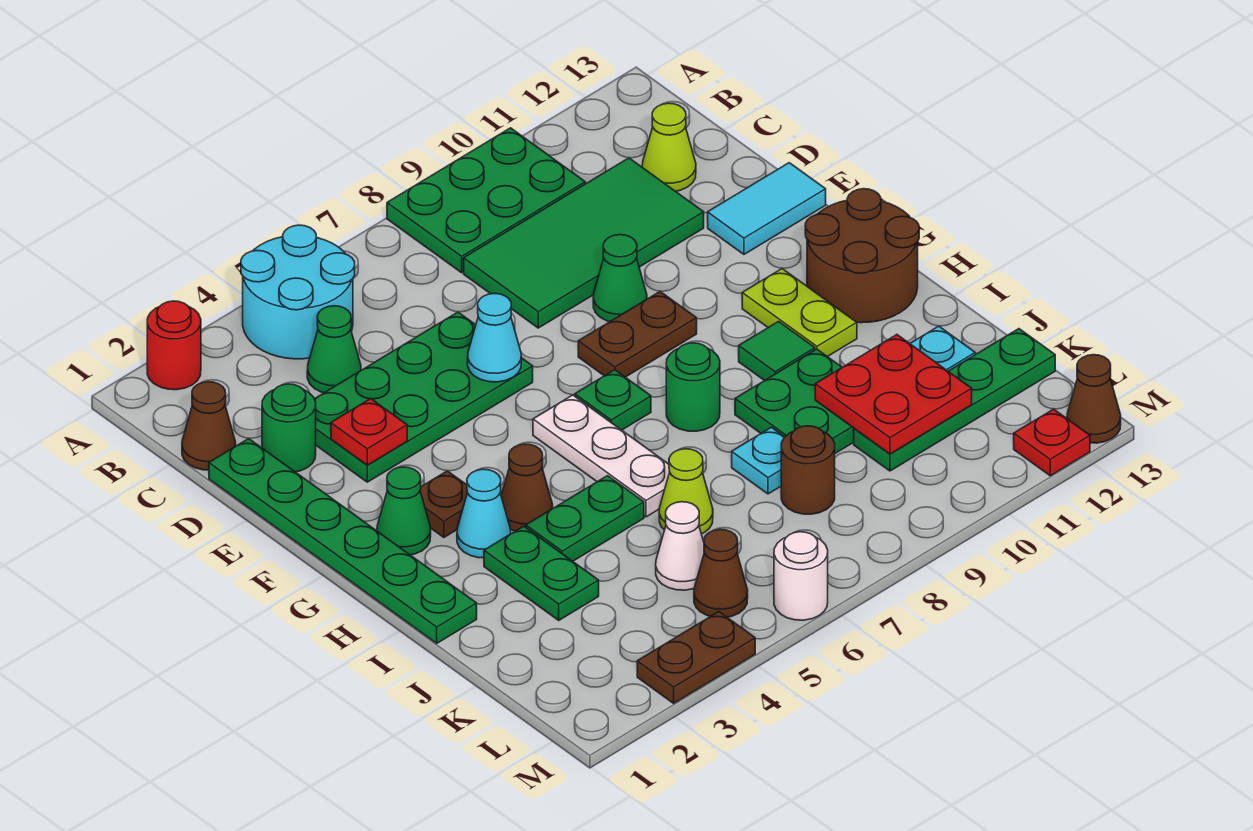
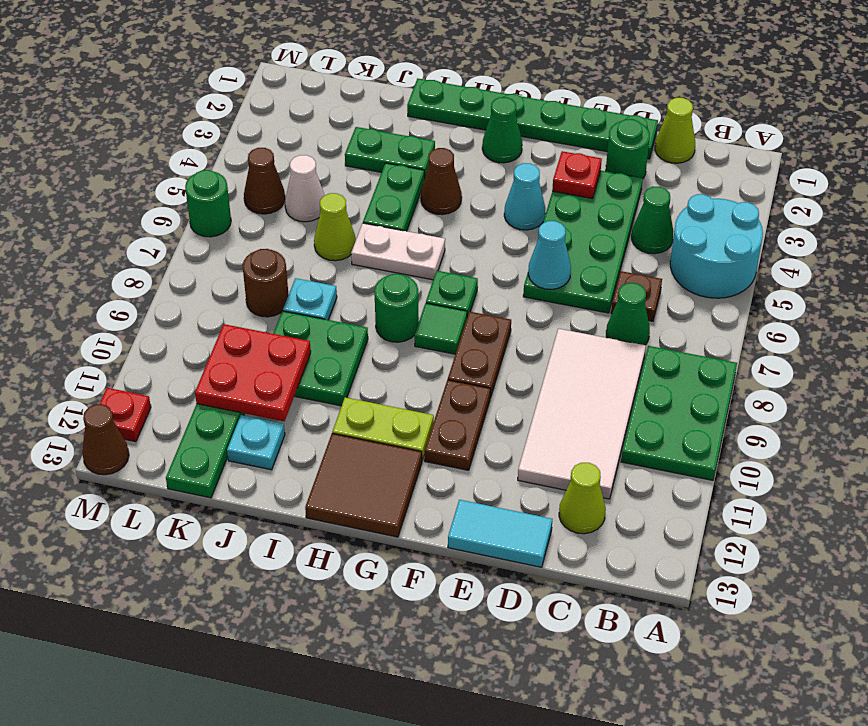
red round brick A2 level 1 -> none
brown cone C1 level 1 -> lime cone C1 level 1
green tile C8:D11 level 1 -> white tile C8:D11 level 1
green cone E9 level 1 -> green cone C7 level 1
cyan tile E12:E13 level 1 -> cyan tile D13:E13 level 1
brown plate G3 level 1 -> brown plate C6 level 1
white plate G6:I6 level 1 -> white plate H6:I6 level 1
brown round brick G12:H13 level 1 -> brown tile G12:H13 level 1
cyan cone H3 level 1 -> cyan cone F4 level 1
green tile H10 level 1 -> green tile G8 level 1
brown plate M3:M4 level 1 -> brown plate F10:F11 level 1
white round brick M6 level 1 -> green round brick M6 level 1

